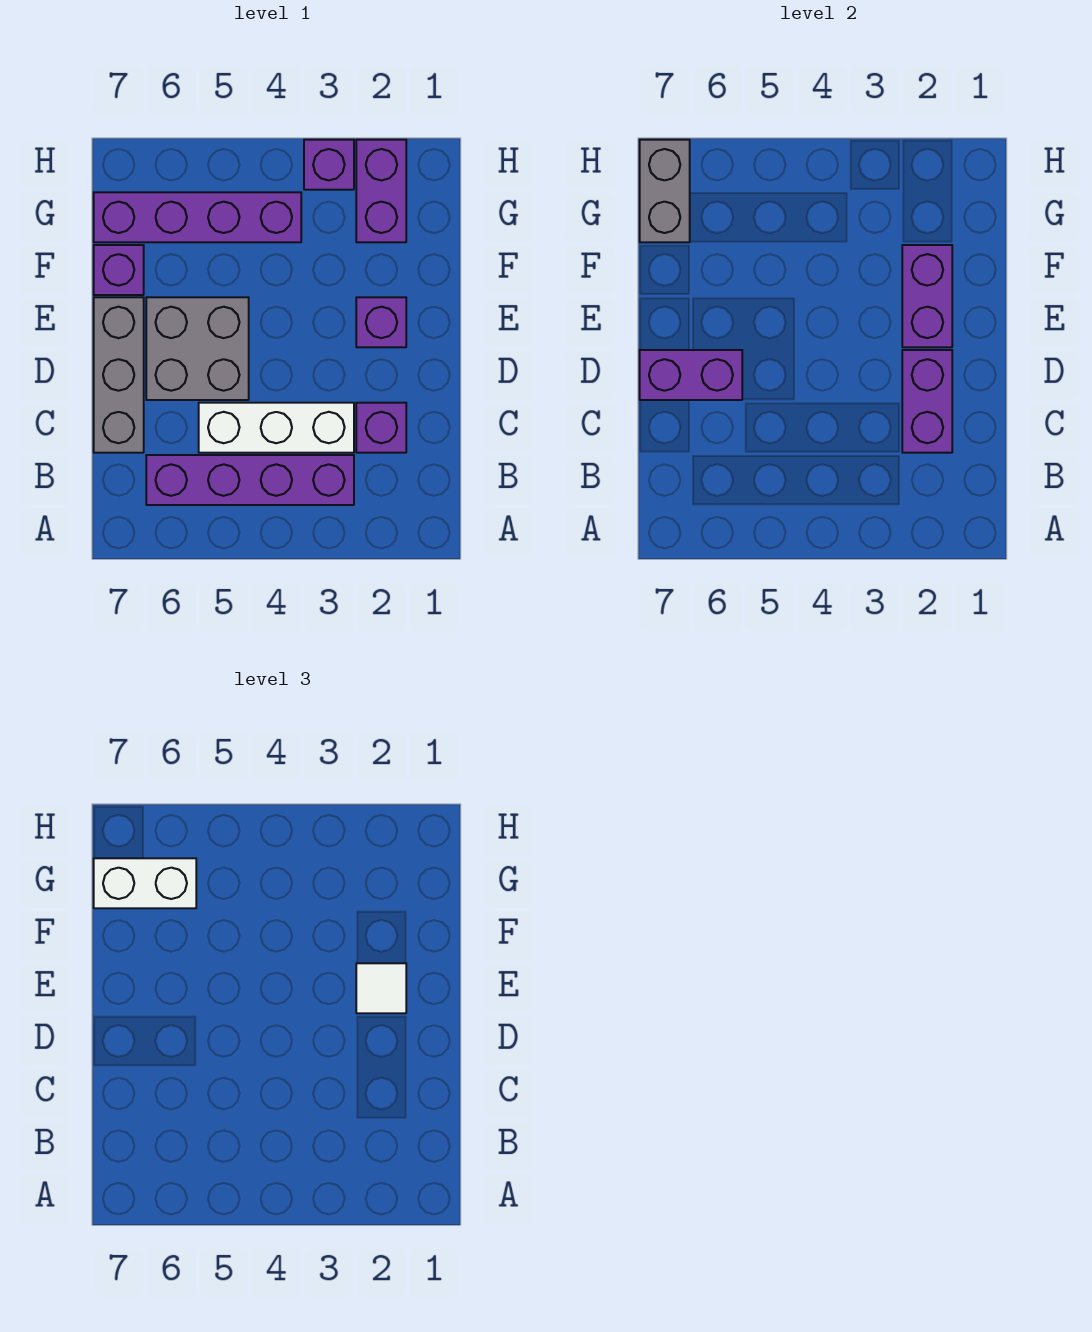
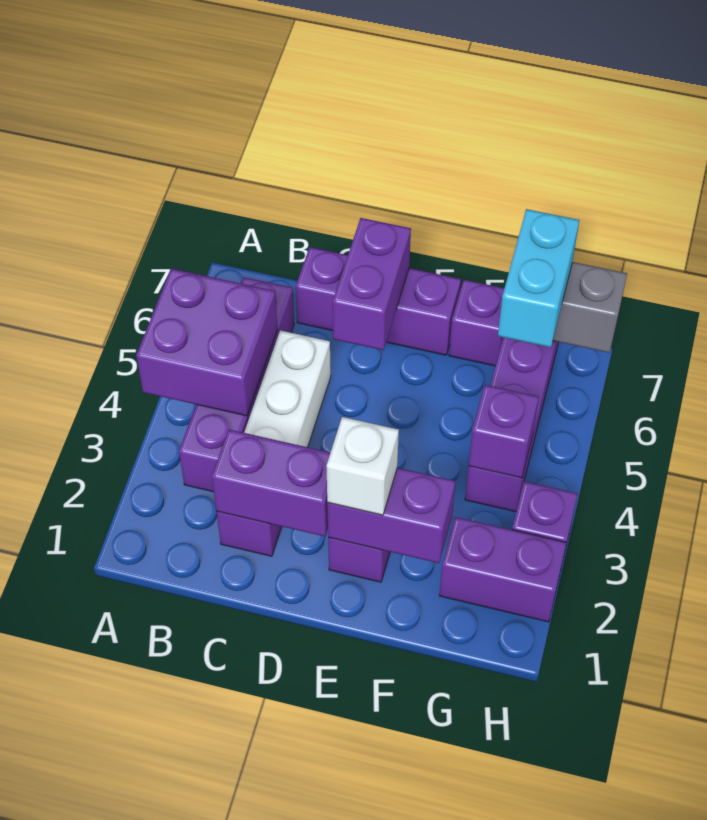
none -> purple brick A4:B5 level 2
grey brick C7:E7 level 1 -> purple brick C7:E7 level 1
grey brick D5:E6 level 1 -> none
white tile E2 level 3 -> white brick E2 level 3
none -> purple brick G4 level 2
white brick G6:G7 level 3 -> cyan brick G6:G7 level 3

